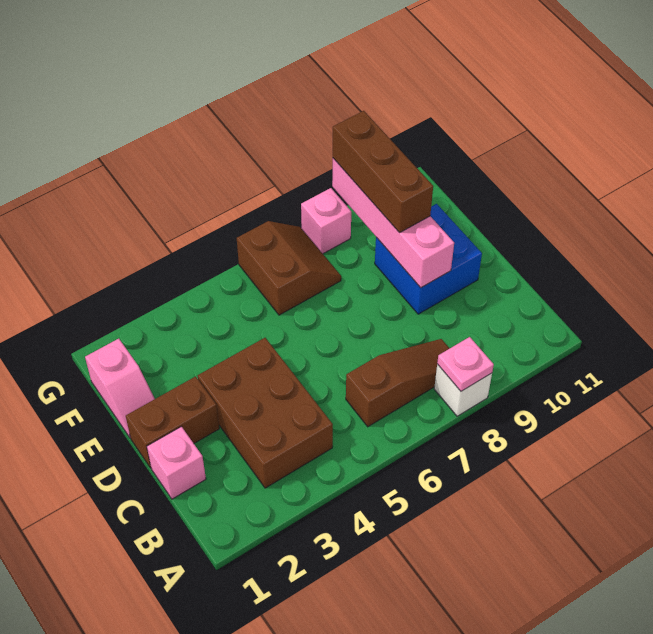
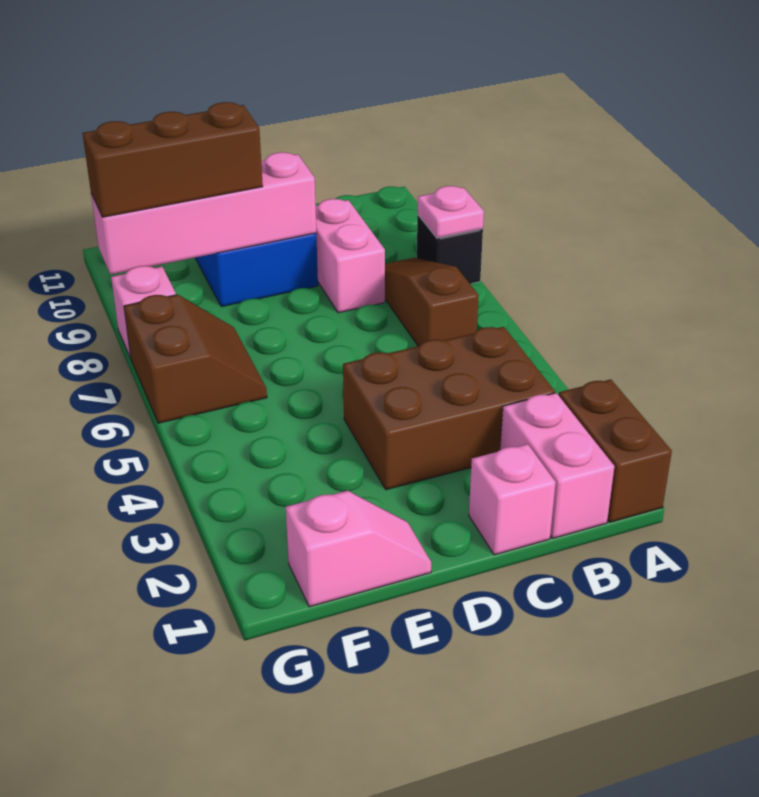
white brick A8 level 1 -> black brick A8 level 1
none -> pink brick B1:B2 level 1
none -> pink brick C8:C9 level 1
brown brick D1:D2 level 1 -> brown brick A1:A2 level 1
brown slope F6:G7 level 1 top 6 -> brown slope F6:G7 level 1 top G

